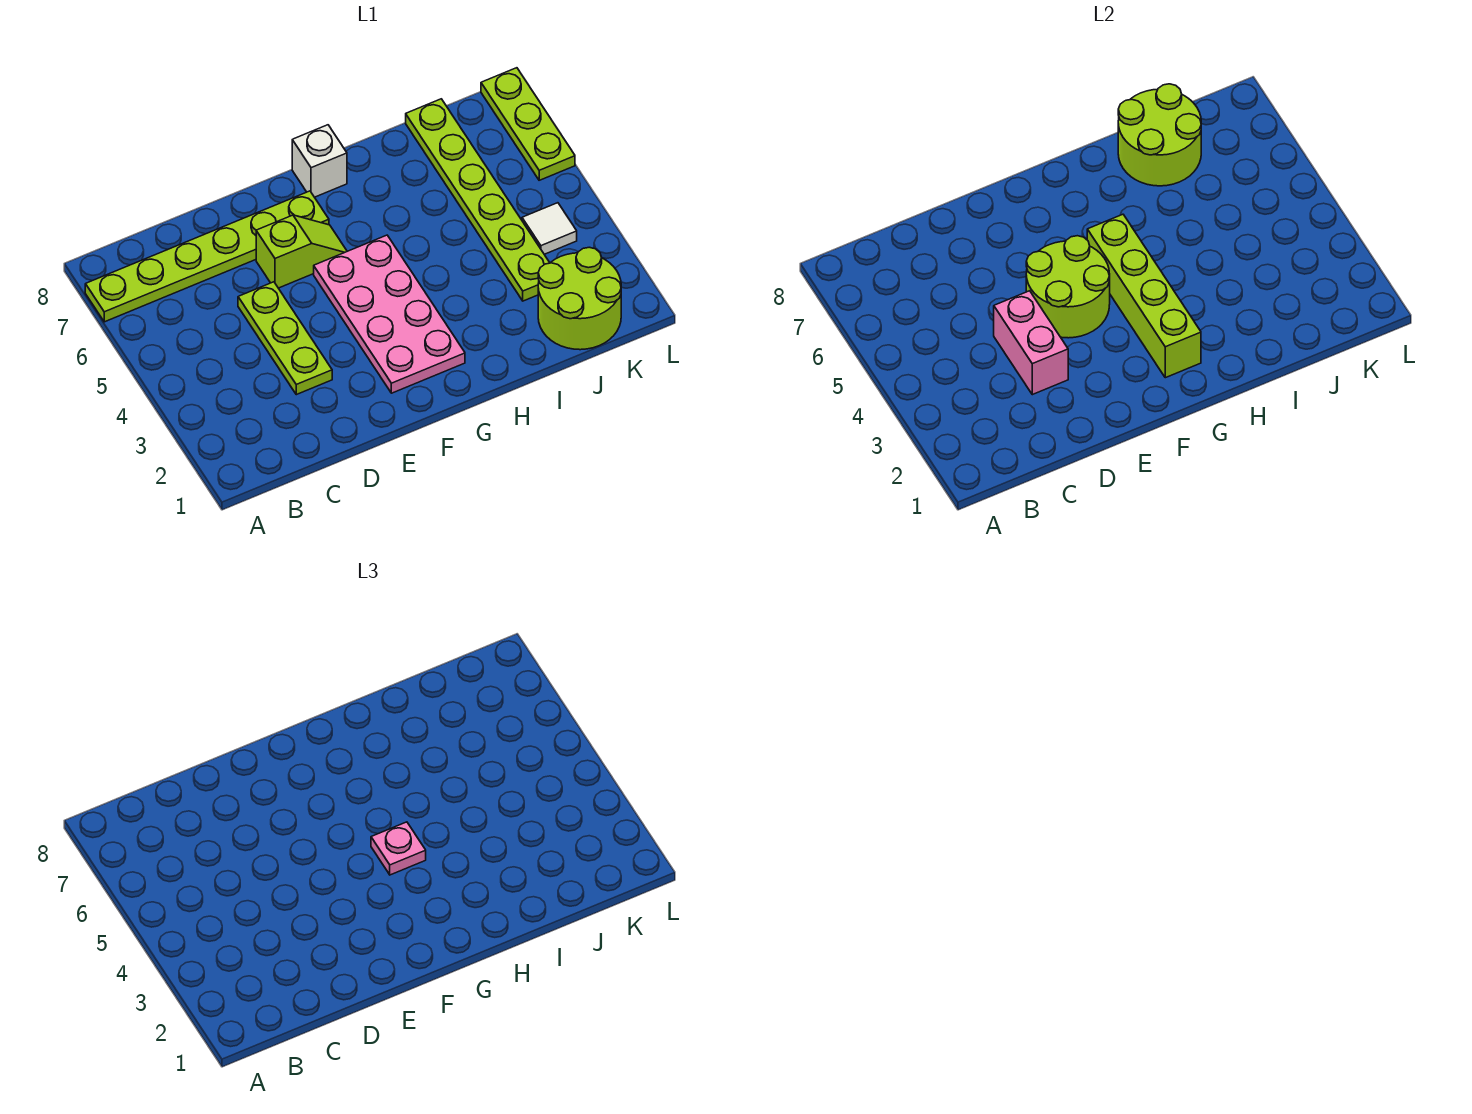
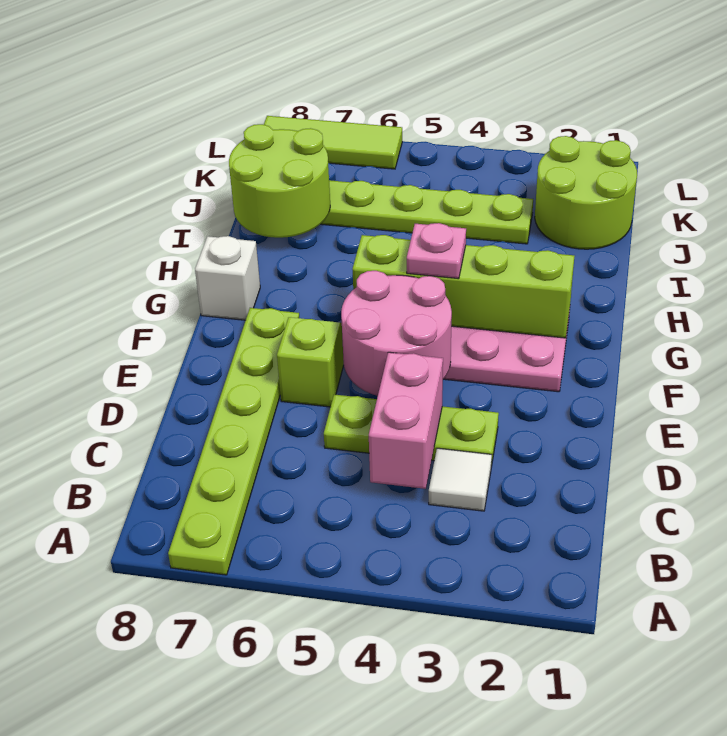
pink brick D3:D4 level 2 -> pink brick C4:D4 level 2
lime round brick E4:F5 level 2 -> pink round brick E4:F5 level 2
white tile K4 level 1 -> white tile C3 level 1
lime plate L6:L8 level 1 -> lime tile L6:L8 level 1

